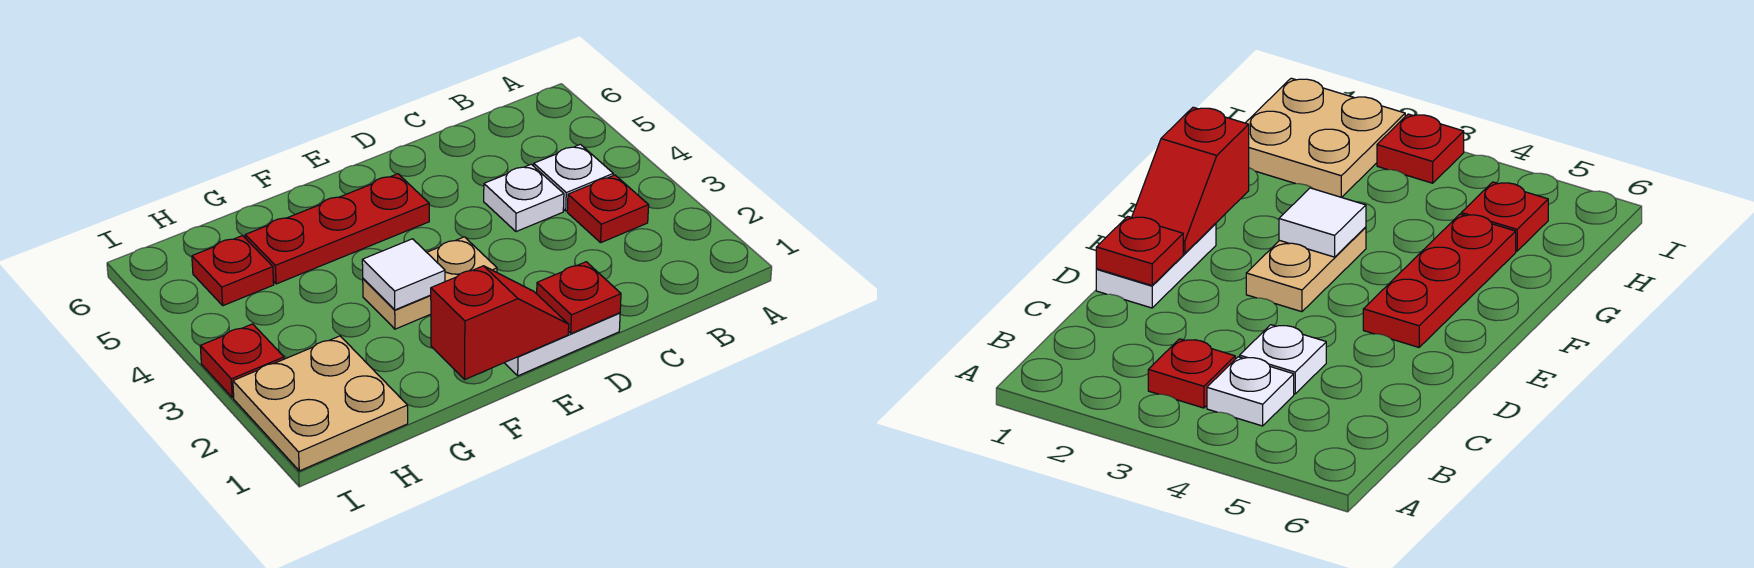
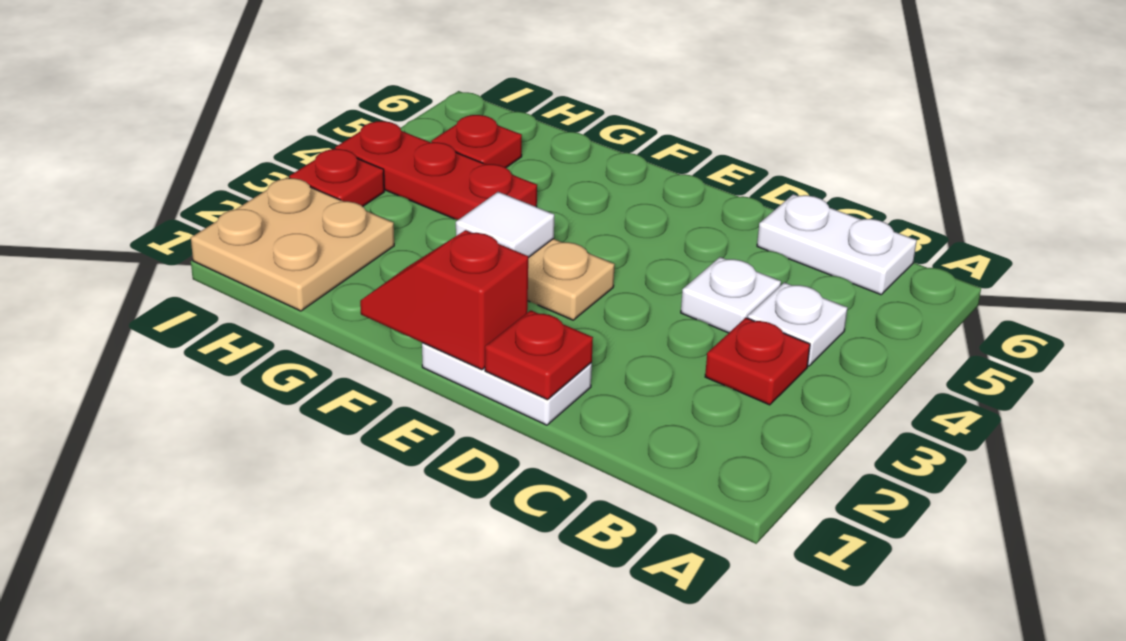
none -> white plate B6:C6 level 1
red slope E1:F1 level 2 top F -> red slope E1:F1 level 2 top E
red plate E5:G5 level 1 -> red plate G4:I4 level 1

